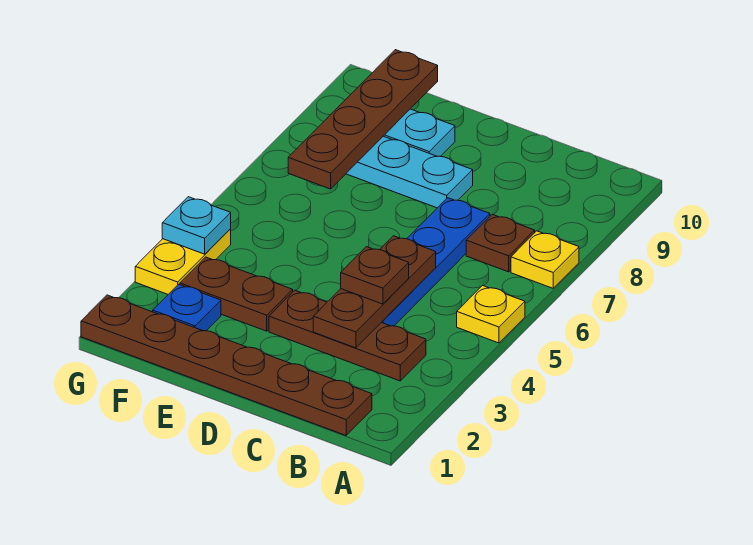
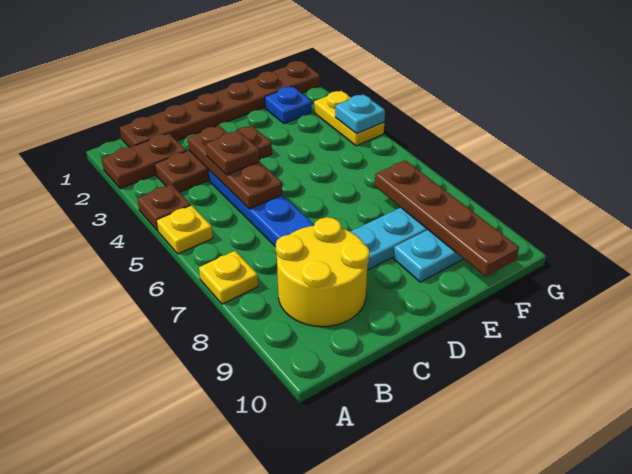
brown plate B7 level 1 -> brown plate A4 level 1
none -> yellow round brick B8:C9 level 1
brown plate E3:F3 level 1 -> brown plate A2:B2 level 1

